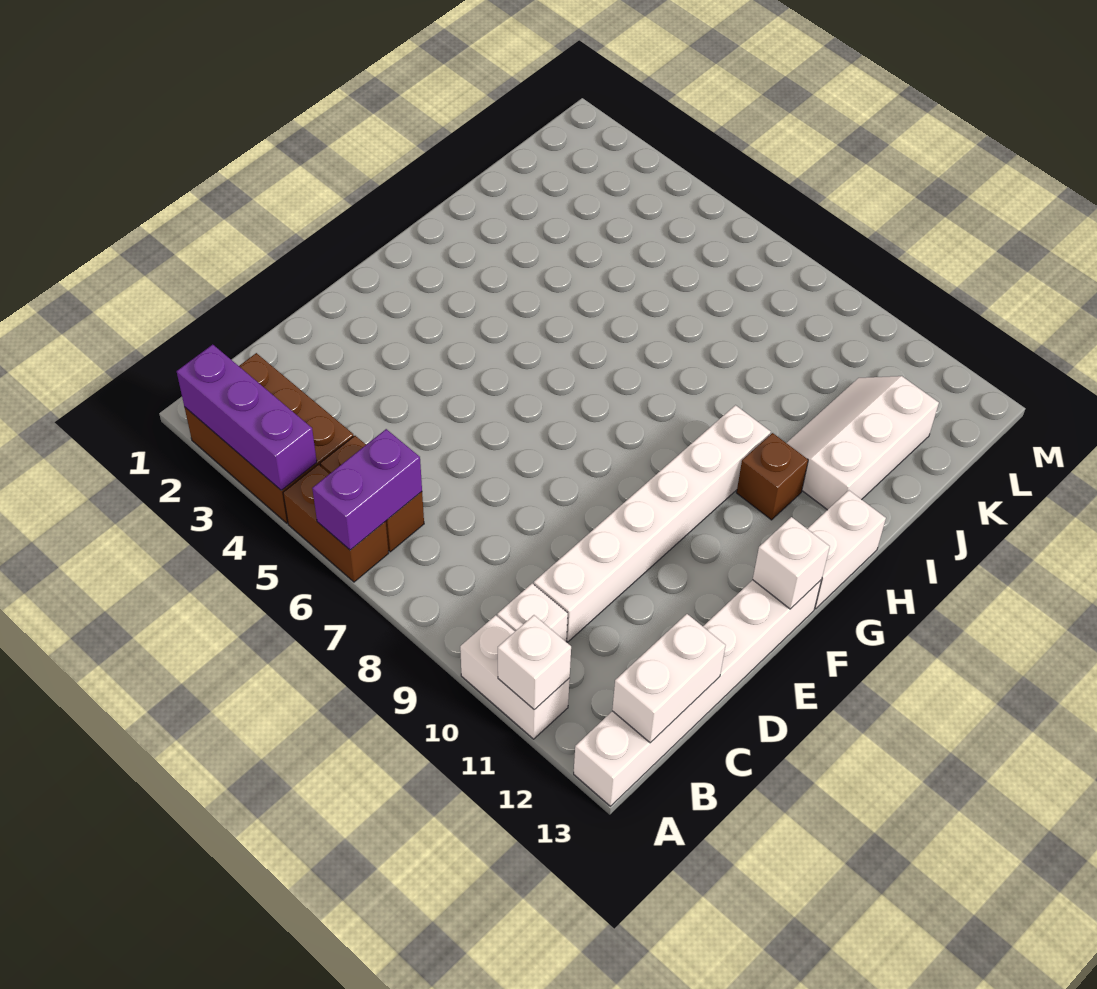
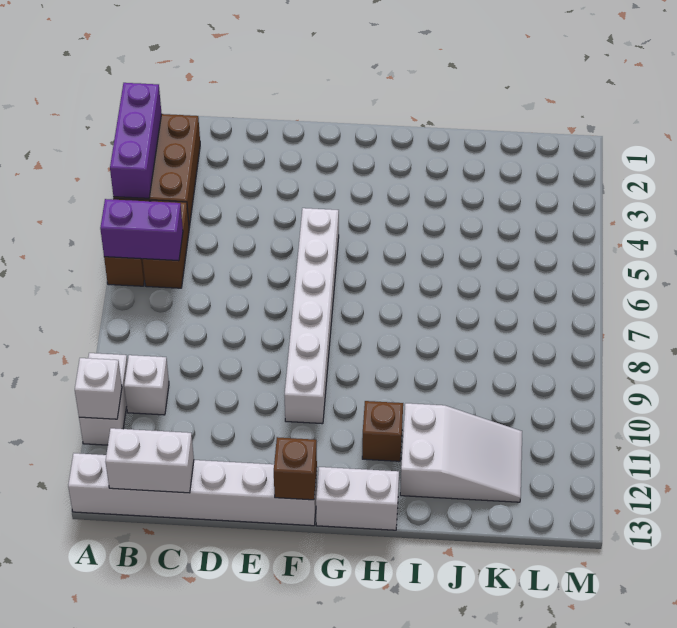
white brick C10:H10 level 1 -> white brick F5:F10 level 1
white brick F13 level 2 -> brown brick F13 level 2
white slope I11:K12 level 1 top 12 -> white slope I11:K12 level 1 top I

